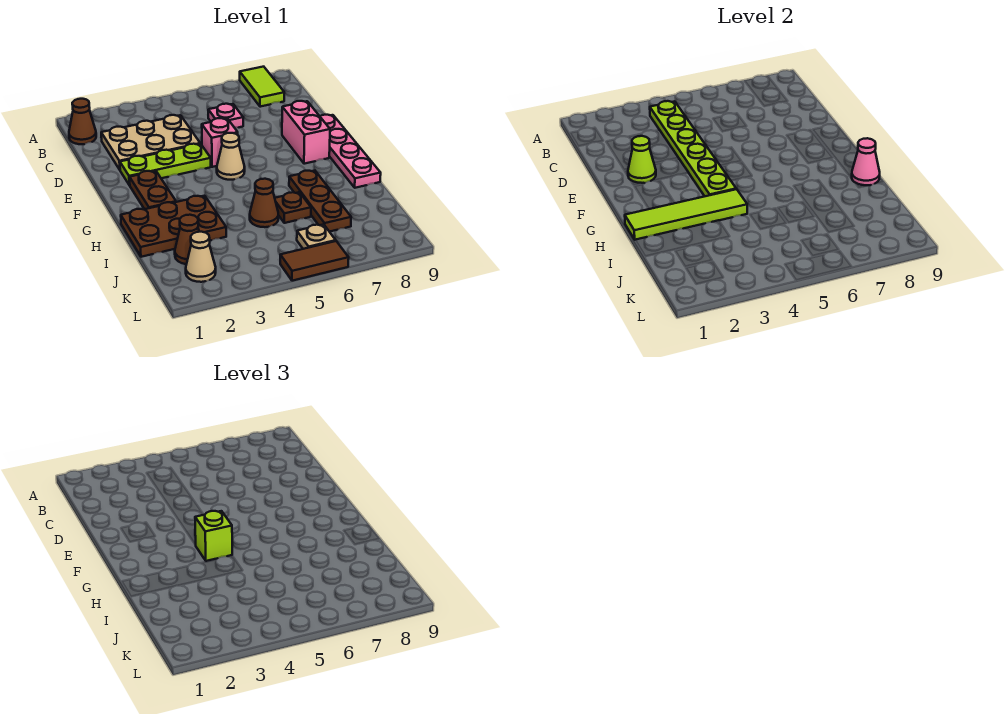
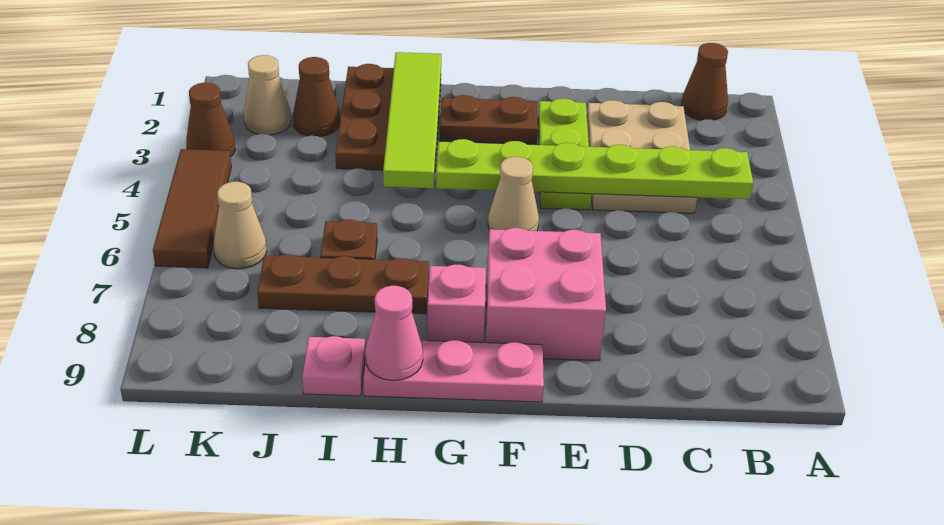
lime tile A8:B8 level 1 -> none
pink plate C6 level 1 -> pink plate I9 level 1
lime cone E2 level 2 -> none
pink brick E5 level 1 -> pink brick G8 level 1
pink brick E8:F8 level 1 -> pink brick E7:F8 level 1
pink plate E9:H9 level 1 -> pink plate F9:H9 level 1
lime brick G4 level 3 -> none
brown cone I5 level 1 -> brown cone L3 level 1
tan plate K6 level 1 -> tan cone K6 level 1
brown tile L5:L6 level 1 -> brown tile L4:L6 level 1

